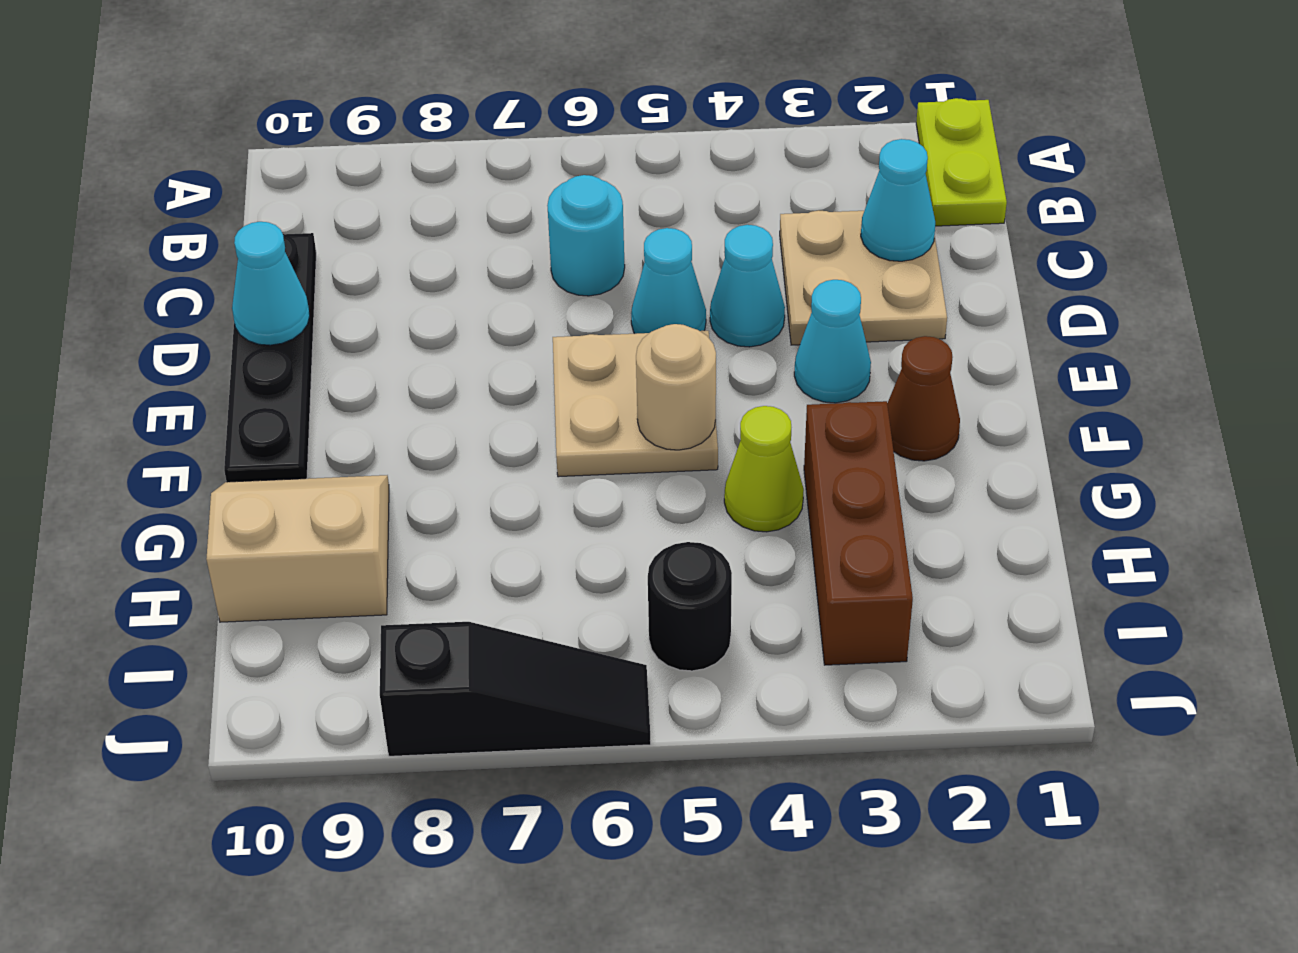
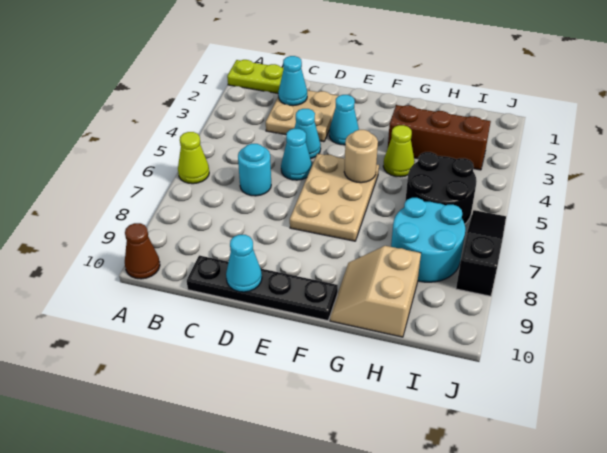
none -> lime cone A6 level 1
tan plate E5:F6 level 1 -> tan plate E5:F7 level 1
brown cone F2 level 1 -> brown cone A10 level 1
none -> cyan round brick H7:I8 level 1
black round brick I5 level 1 -> black round brick H5:I6 level 1

